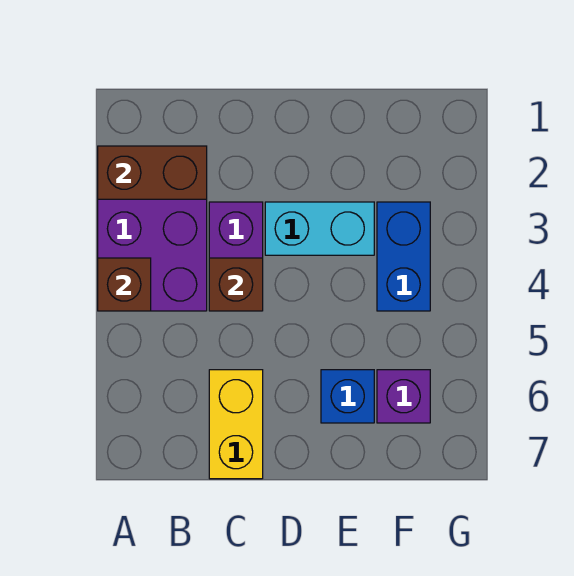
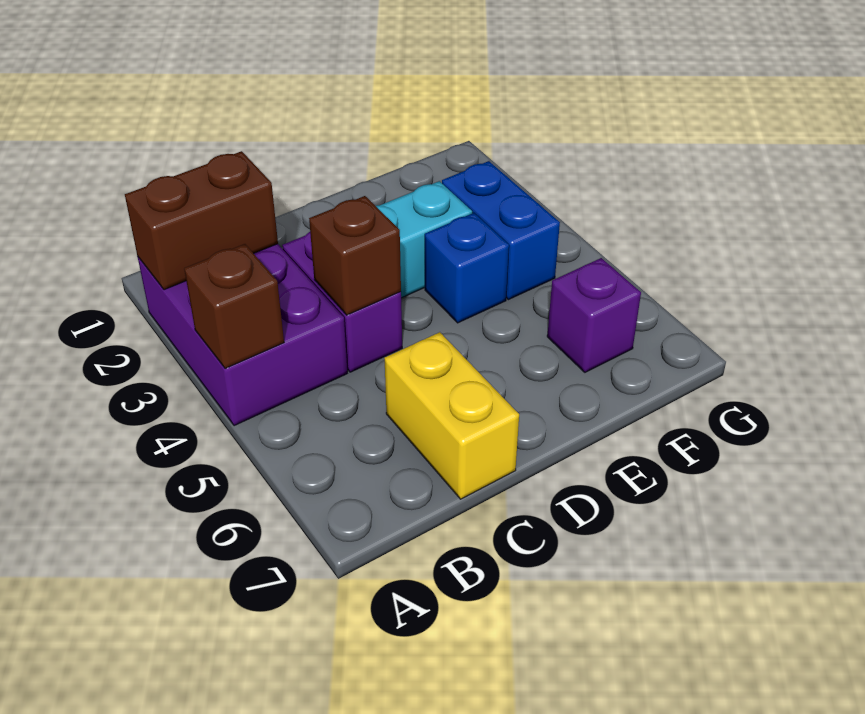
blue brick E6 level 1 -> blue brick E4 level 1

